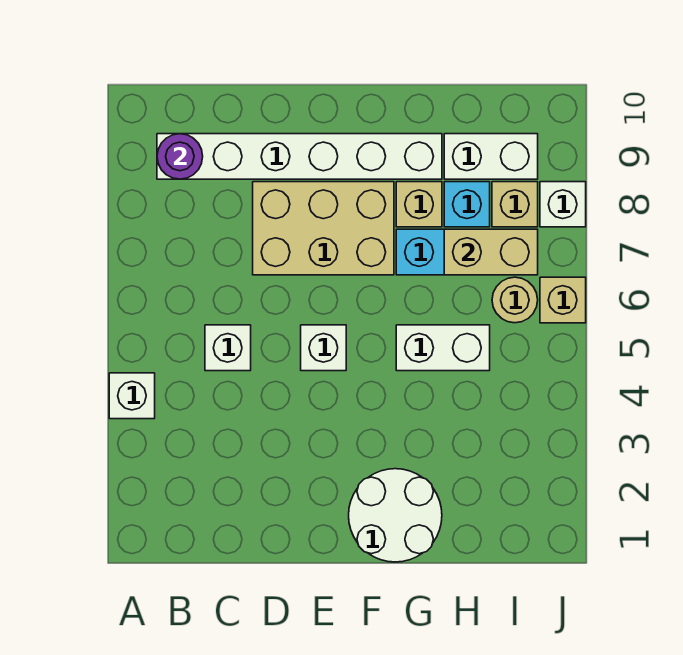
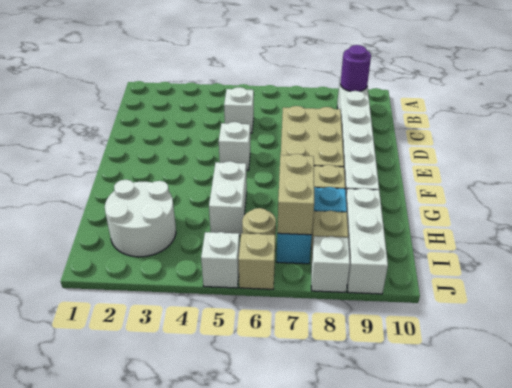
white brick A4 level 1 -> white brick J5 level 1
white round brick F1:G2 level 1 -> white round brick H2:I3 level 1
white brick H9:I9 level 1 -> white brick H9:J9 level 1

